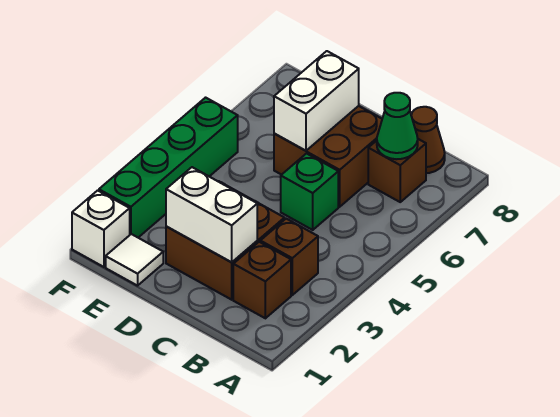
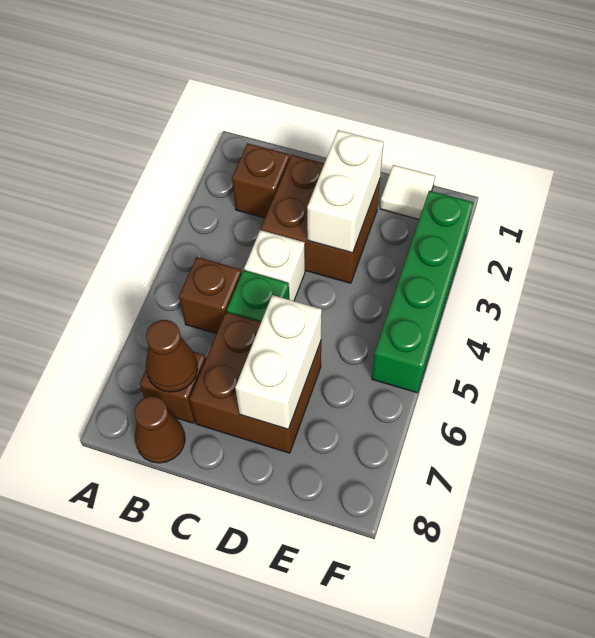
brown brick B3 level 1 -> brown brick B5 level 1
green cone B7 level 2 -> brown cone B7 level 2
white brick C2:D2 level 2 -> white brick D2:D3 level 2
white brick F1 level 1 -> white brick C4 level 1

